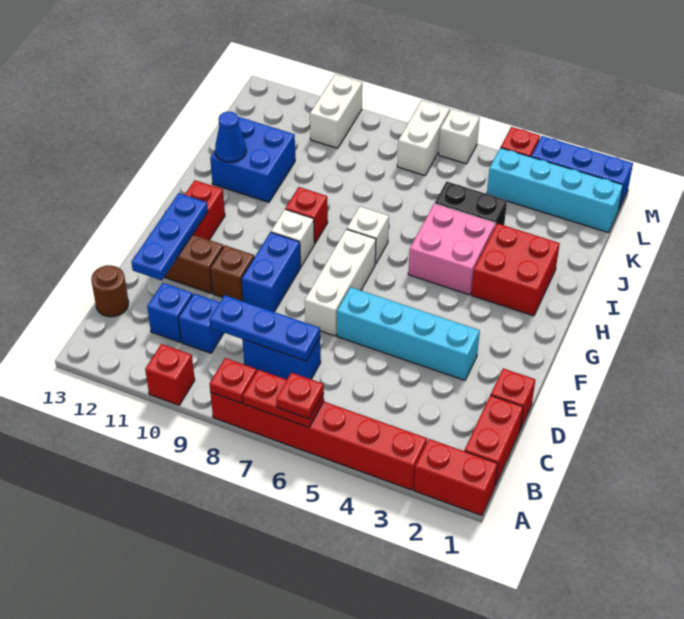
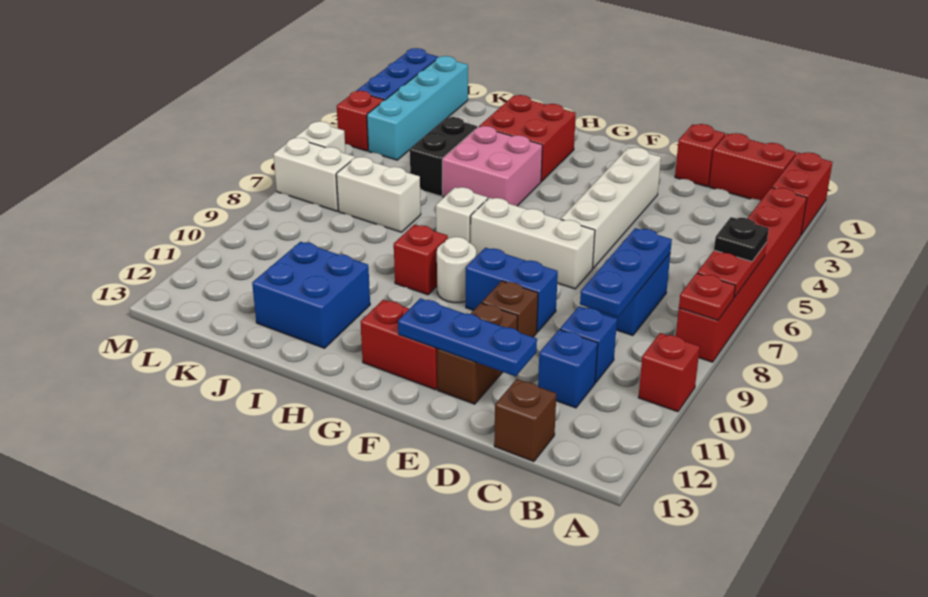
red plate A6 level 3 -> black plate A6 level 3
brown round brick C13 level 1 -> brown brick C13 level 1
cyan brick E3:E6 level 1 -> white brick E3:E6 level 1
white brick G9 level 1 -> white round brick G9 level 1
blue cone I12 level 2 -> none
white brick L10:M10 level 1 -> white brick J7:K7 level 1

